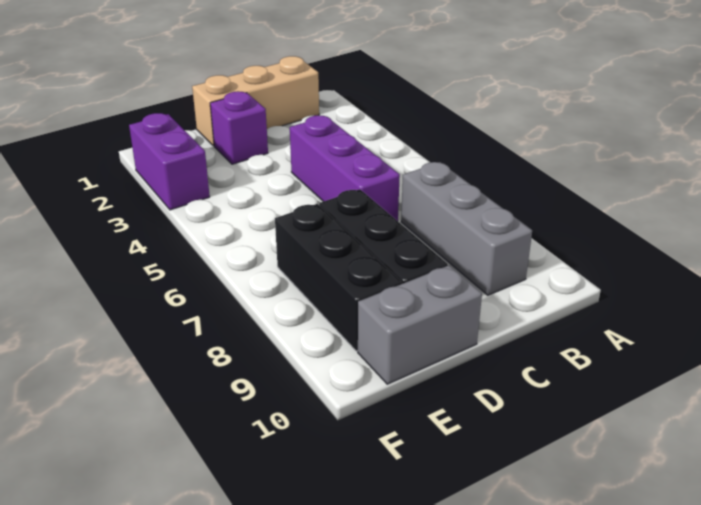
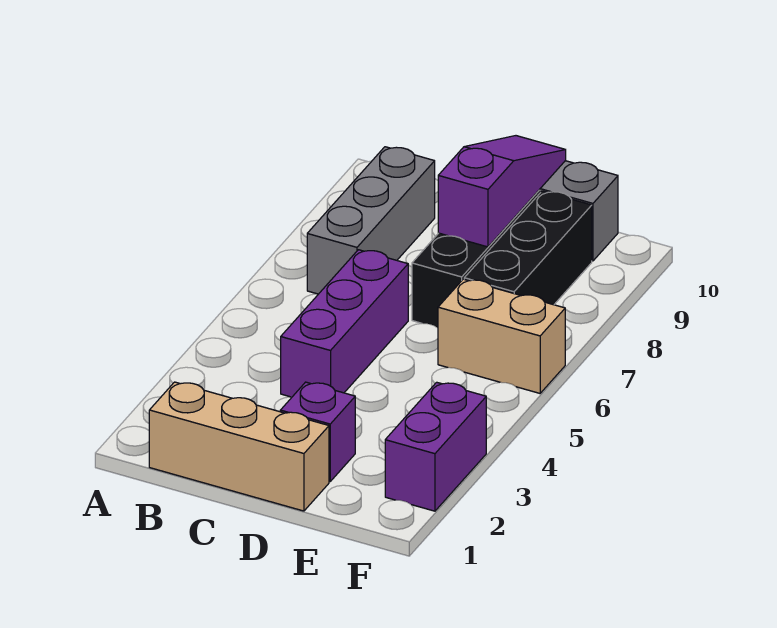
none -> purple slope D8:D10 level 2 top 8
none -> tan brick E6:F6 level 1

